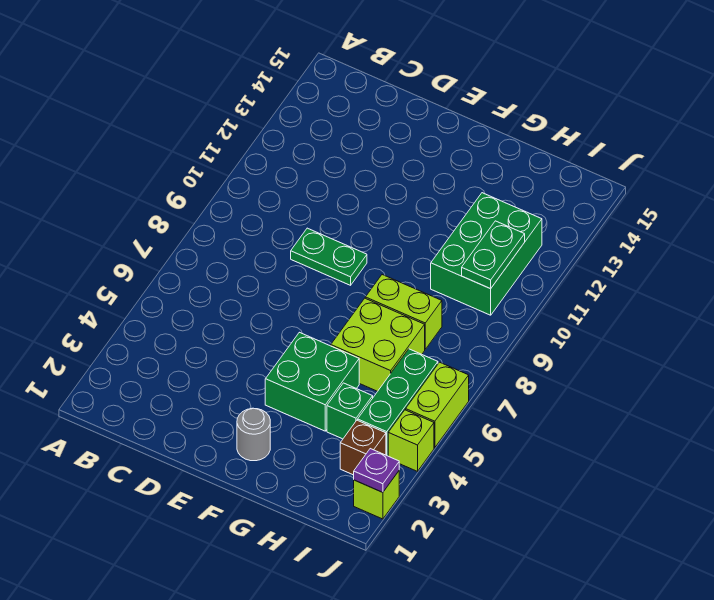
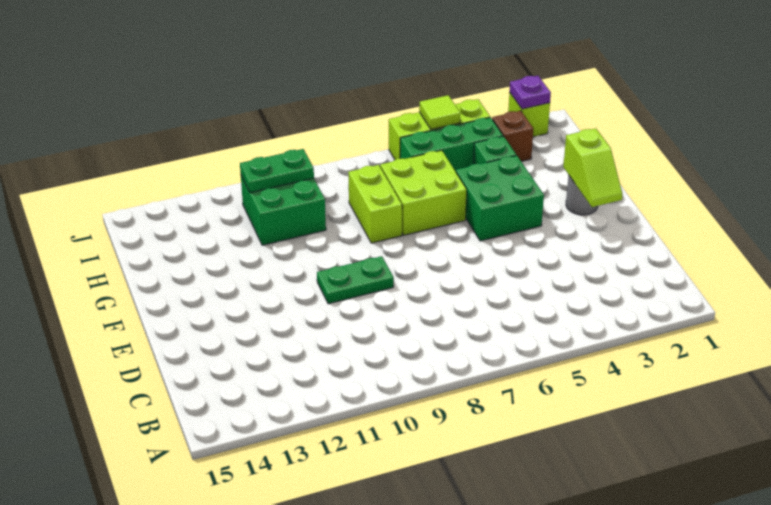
green plate D9:E9 level 1 -> green plate E9:E10 level 1
none -> lime slope E2:F2 level 2 top F
green brick H10:I12 level 1 -> green brick H10:I11 level 1
none -> lime tile J5 level 2

